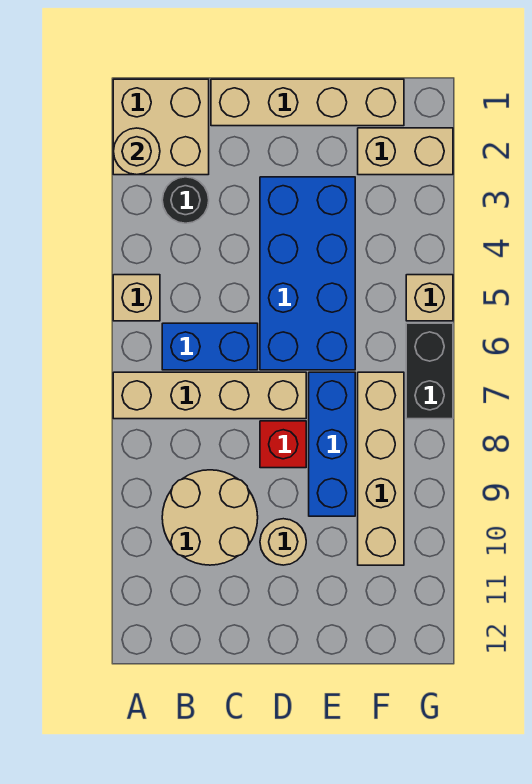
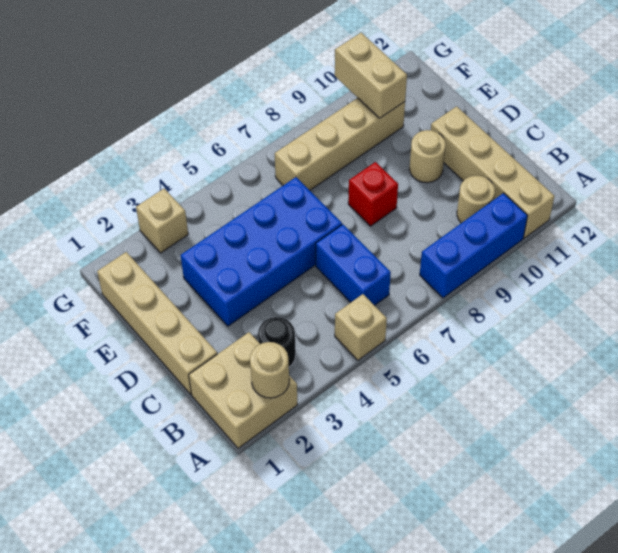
tan brick A7:D7 level 1 -> tan brick A11:D11 level 1
tan round brick B9:C10 level 1 -> tan round brick B10 level 1
blue brick E7:E9 level 1 -> blue brick A8:A10 level 1
tan brick F2:G2 level 1 -> tan brick F10:G10 level 2
tan brick G5 level 1 -> tan brick G3 level 1
black brick G6:G7 level 1 -> none

